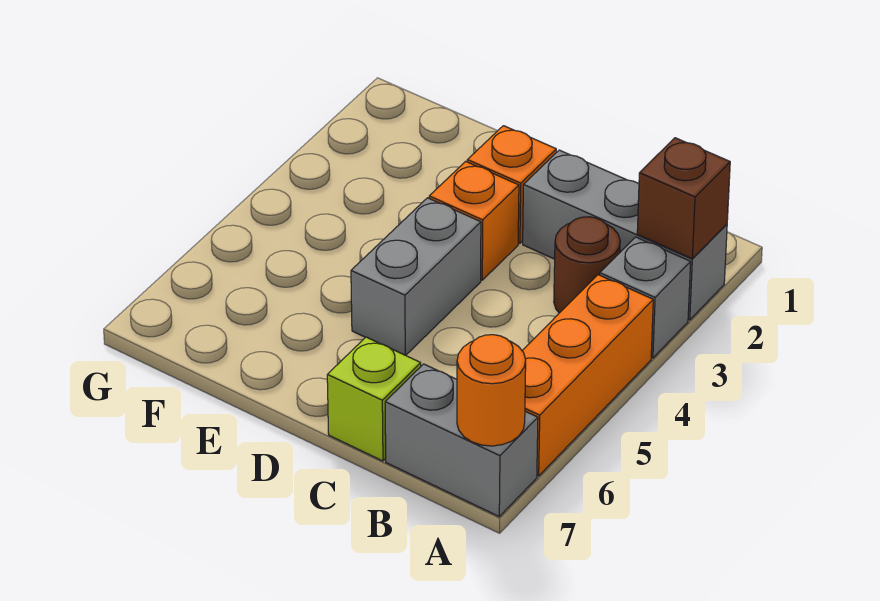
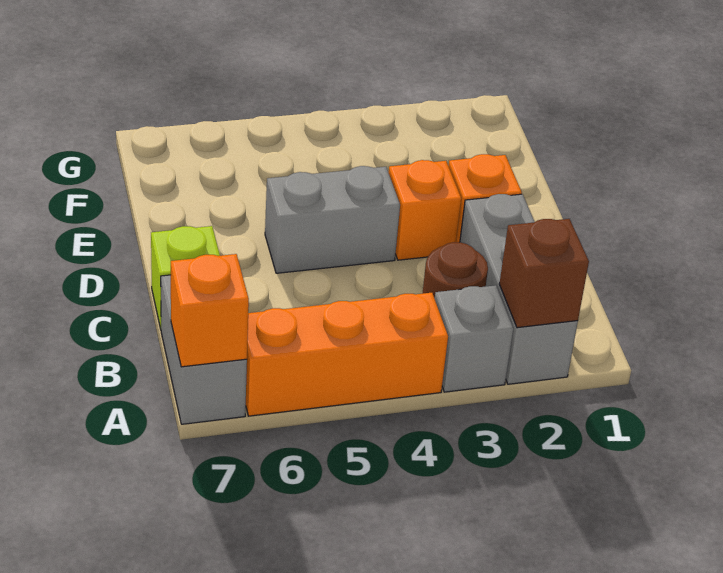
orange round brick A7 level 2 -> orange brick A7 level 2

